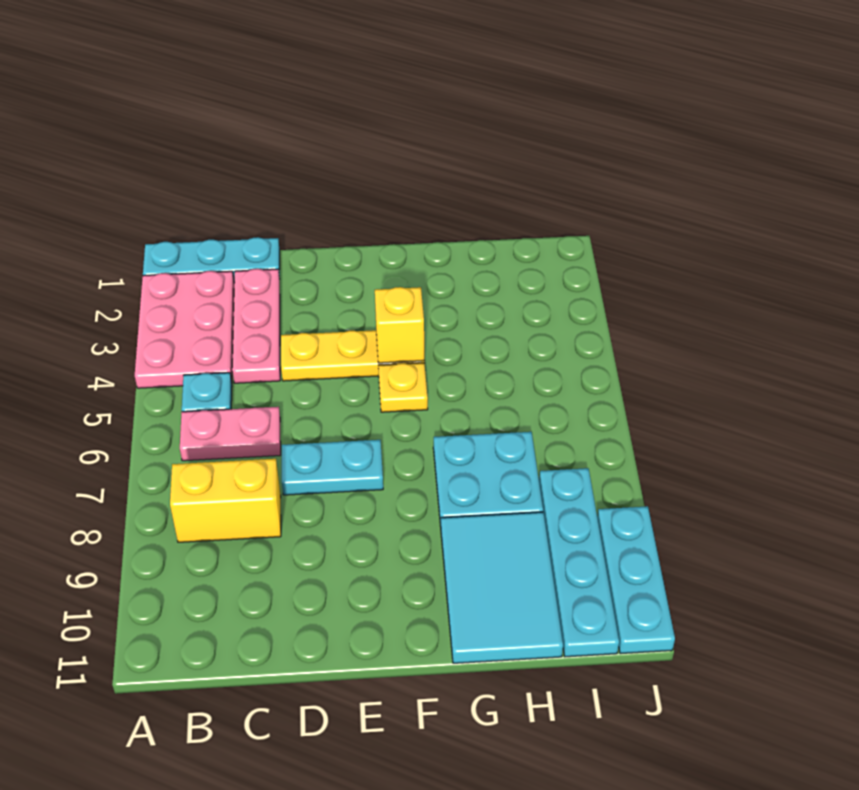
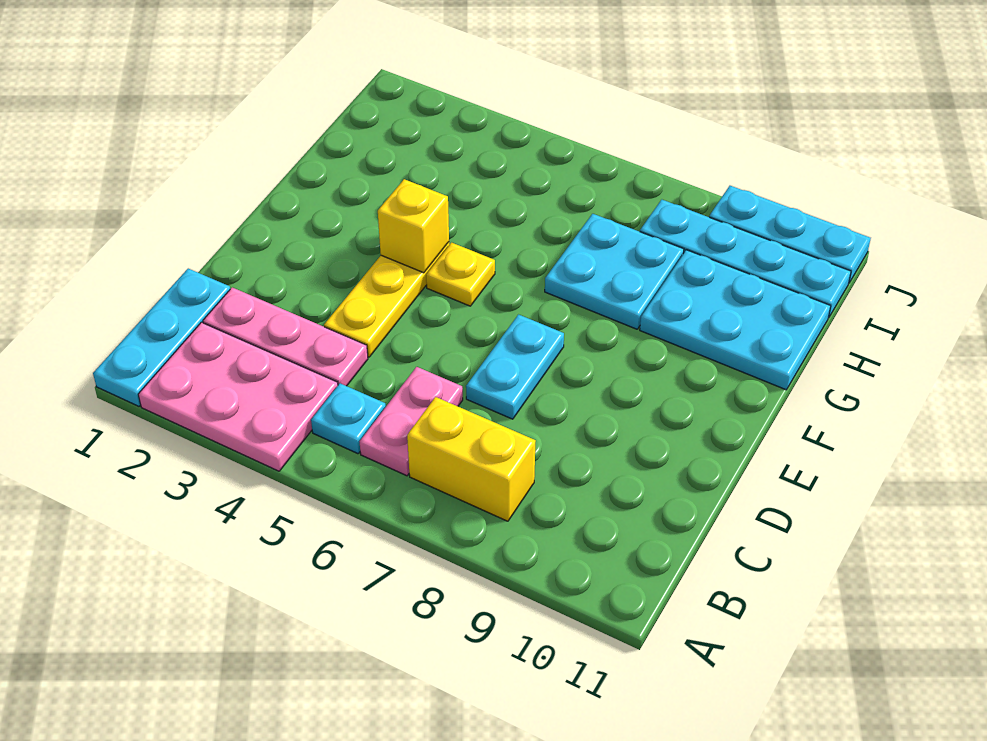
yellow brick B8:C8 level 1 -> yellow brick B7:B8 level 1
cyan tile G9:H11 level 1 -> cyan plate G9:H11 level 1

